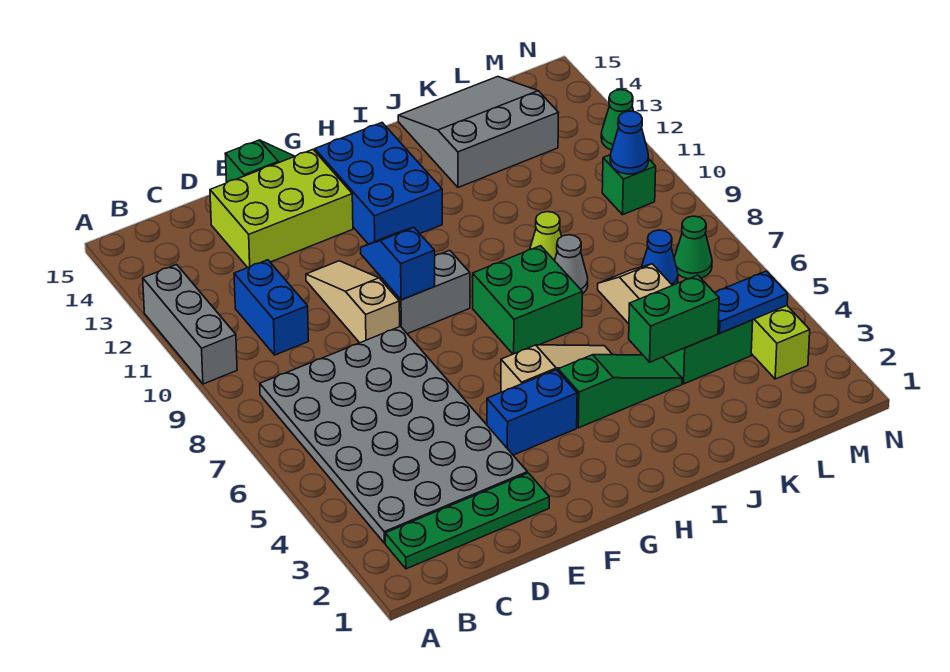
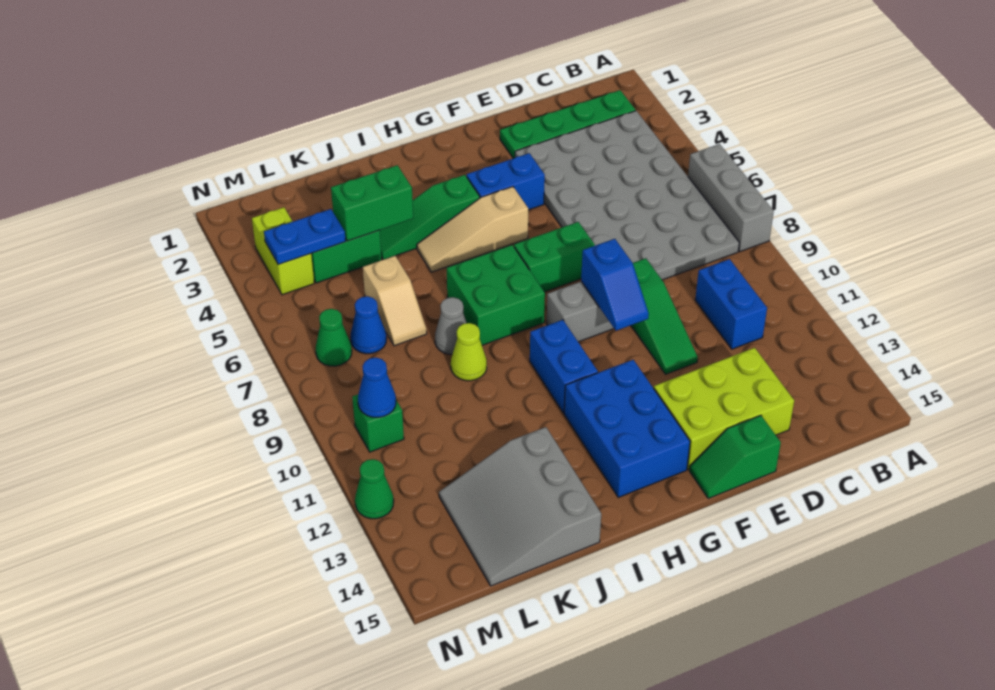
grey brick A10:A12 level 1 -> grey brick A6:A8 level 1
tan slope E9:E11 level 1 top 9 -> green slope E9:E11 level 1 top 9
none -> green brick F7:G7 level 1
none -> blue brick H10:H11 level 1
grey slope J13:L15 level 1 top 13 -> grey slope J13:L15 level 1 top J

